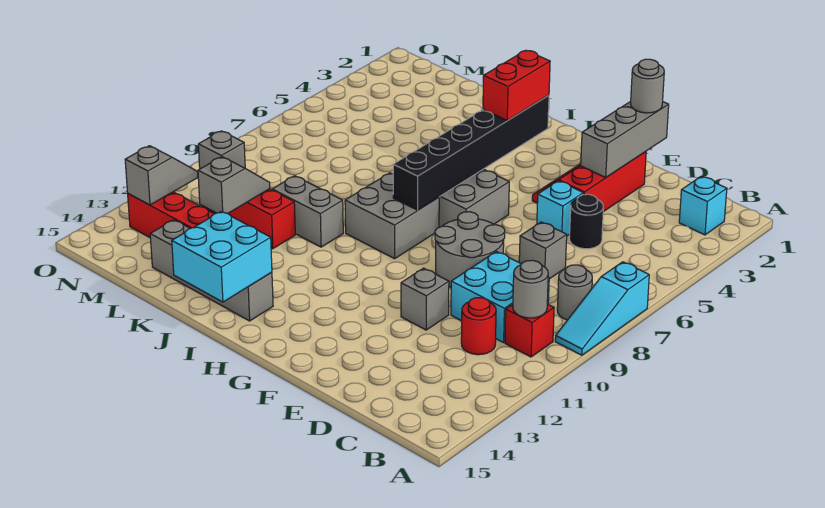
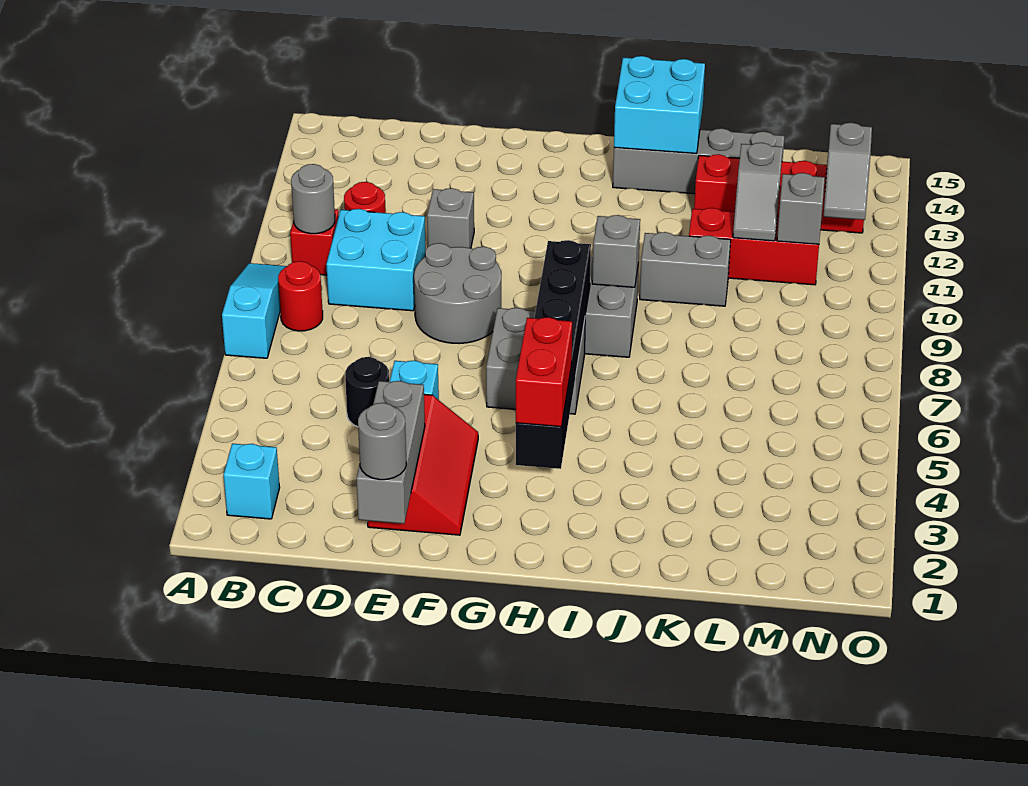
grey round brick B8 level 1 -> red round brick B8 level 1
grey brick D7 level 1 -> grey brick I9 level 2

